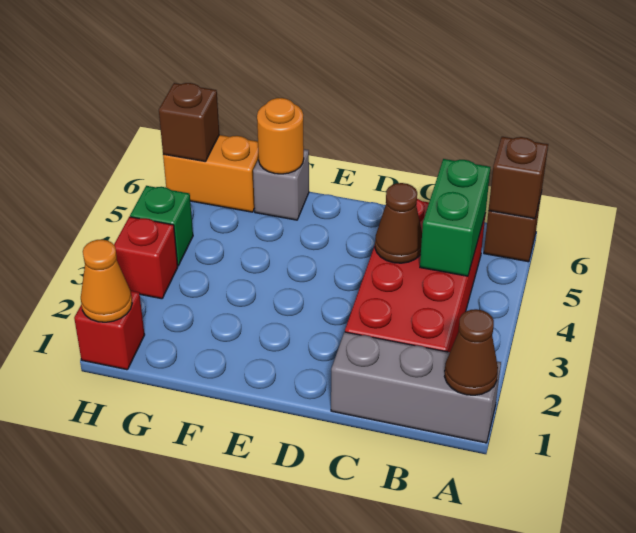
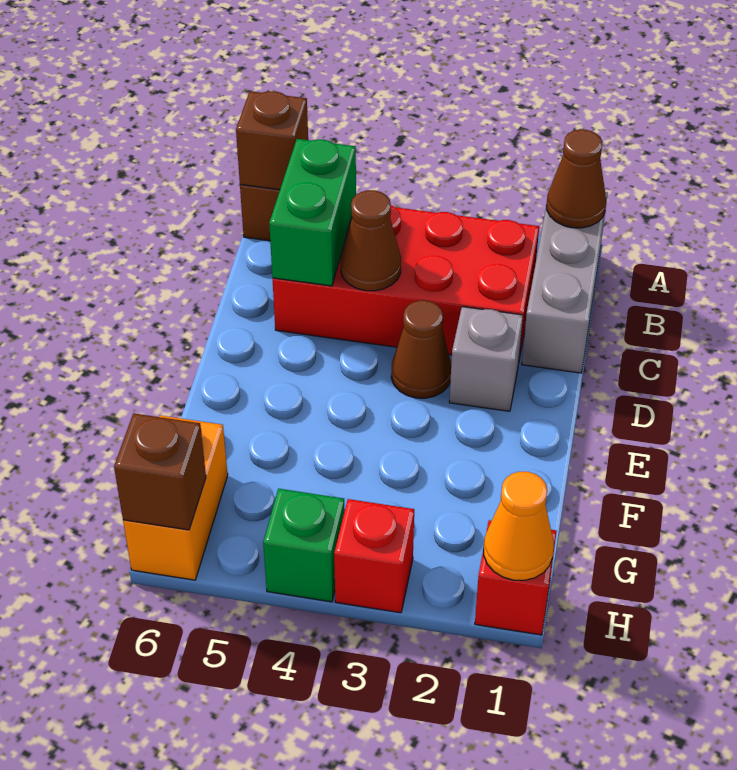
green brick B4:B5 level 2 -> green brick B5:C5 level 2
none -> brown cone D3 level 1
grey brick F6 level 1 -> grey brick D2 level 1
orange round brick F6 level 2 -> none

